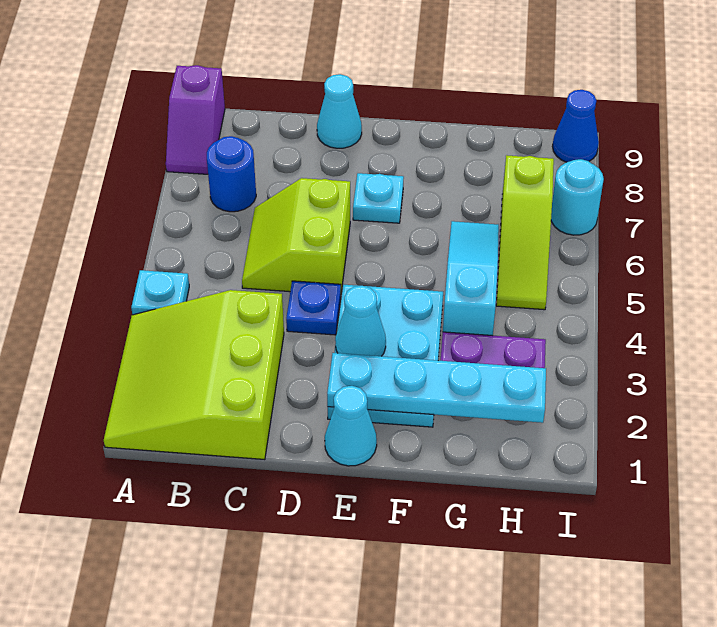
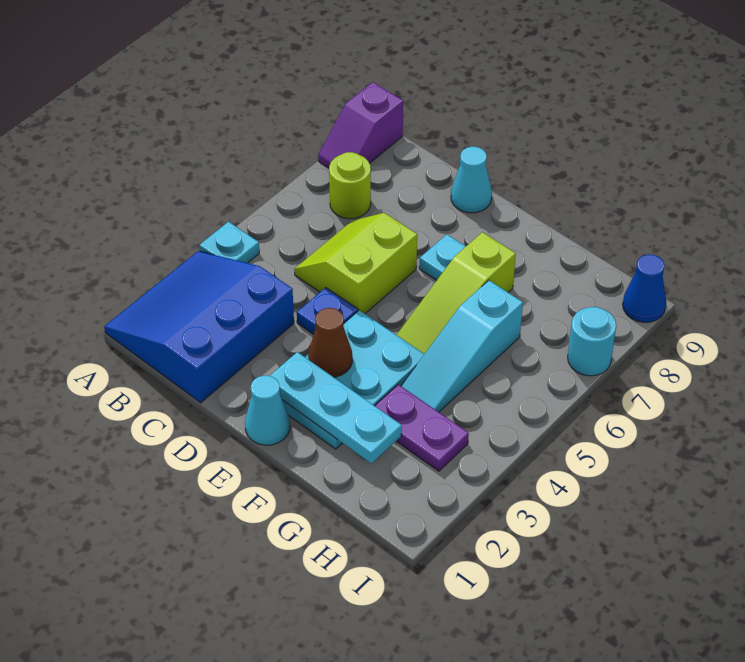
lime slope A1:C3 level 1 top C -> blue slope A1:C3 level 1 top C
blue round brick B7 level 1 -> lime round brick B7 level 1
cyan plate E2:H2 level 2 -> cyan plate E2:G2 level 2
cyan cone E3 level 2 -> brown cone E3 level 2
cyan slope G4:G6 level 1 top 4 -> cyan slope G4:G6 level 1 top 6
lime slope H5:H7 level 1 top 7 -> lime slope F5:F7 level 1 top 7

